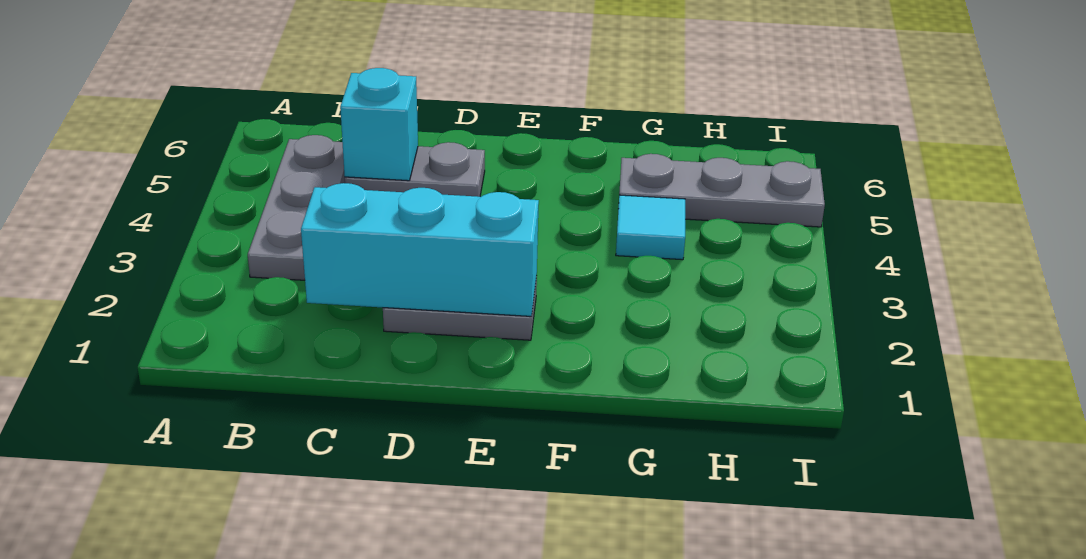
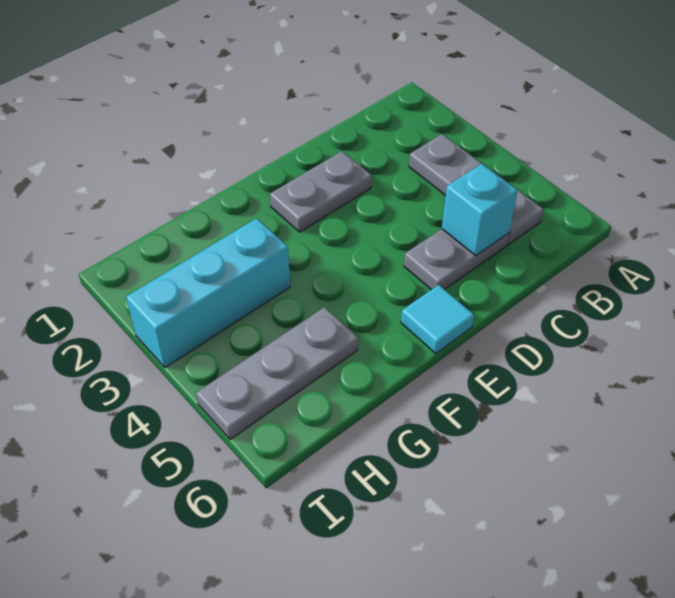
cyan brick C2:E2 level 2 -> cyan brick G3:I3 level 1
cyan tile G4 level 1 -> cyan tile E6 level 1

